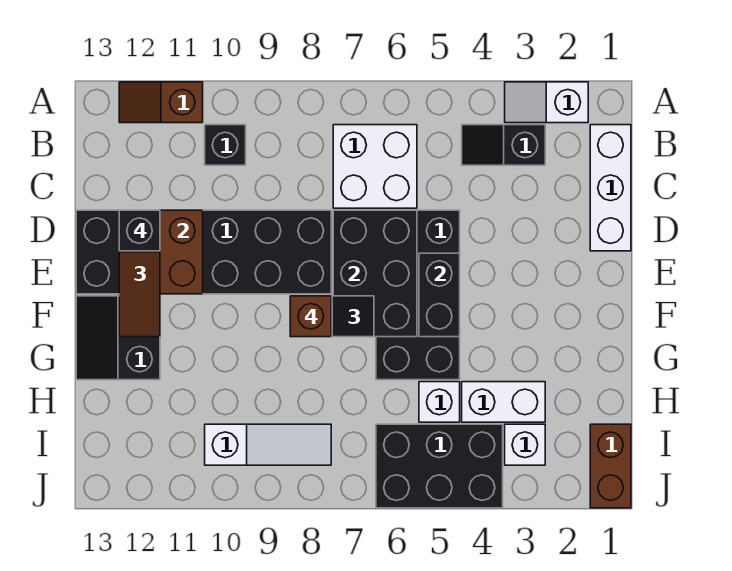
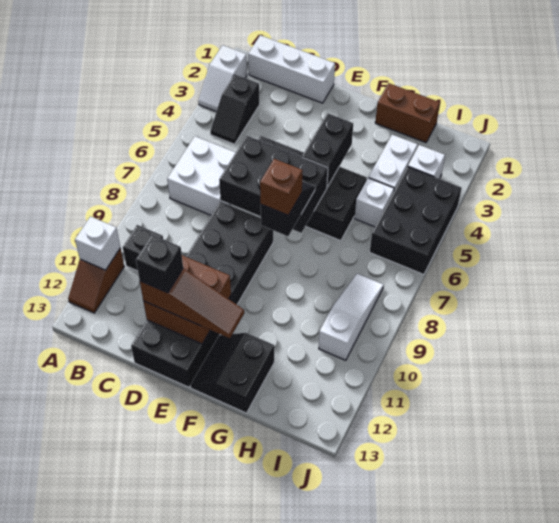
none -> white brick A11 level 2
black brick E5:F5 level 2 -> black brick F4:F5 level 2
black slope F12:G13 level 1 top 12 -> black slope F12:G13 level 1 top G
brown brick I1:J1 level 1 -> brown brick G1:H1 level 1

